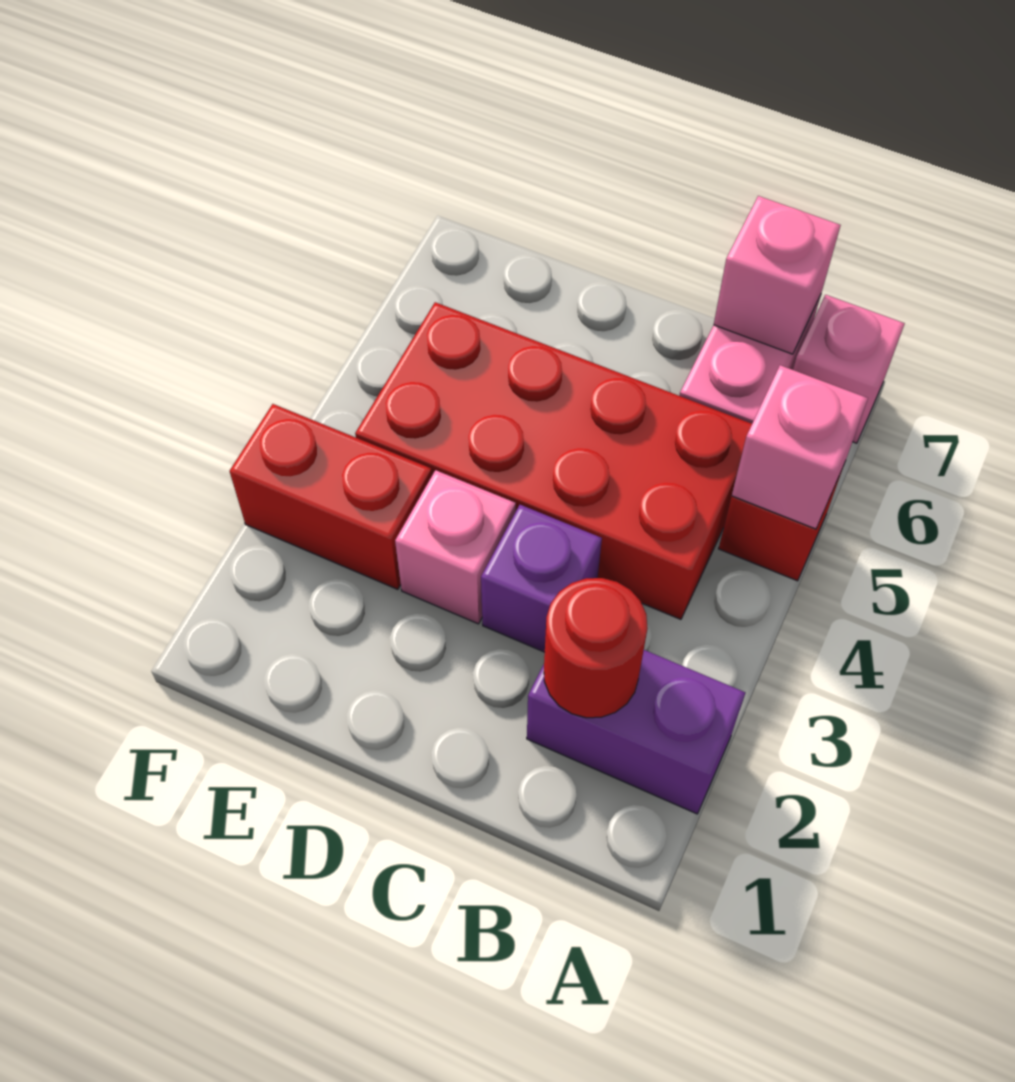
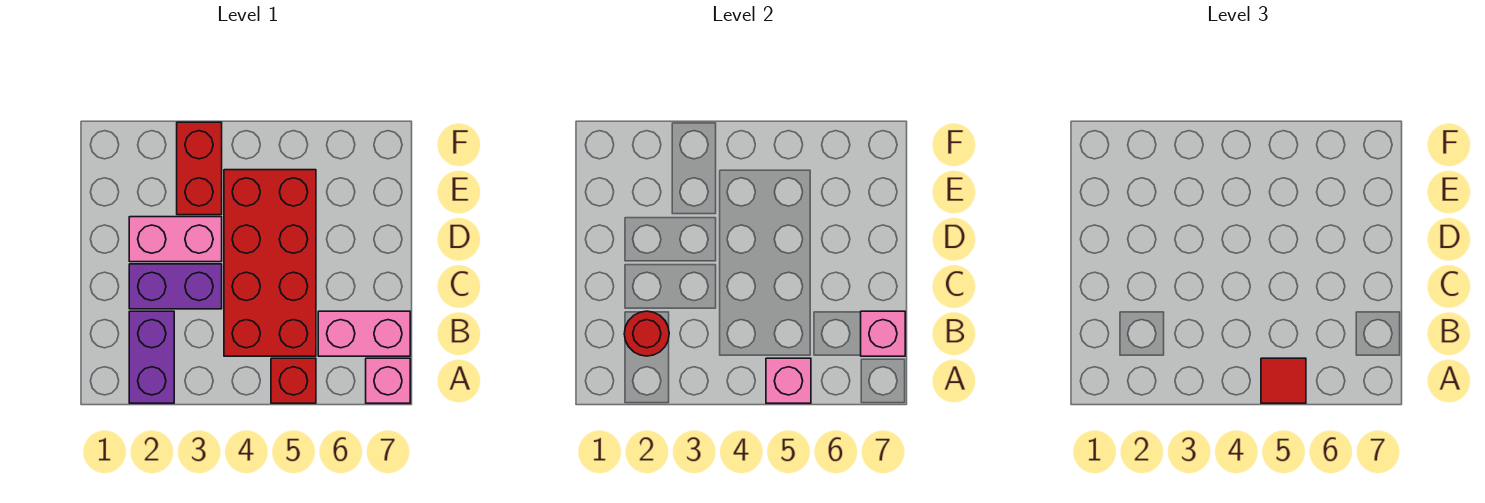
none -> red tile A5 level 3
purple brick C3 level 1 -> purple brick C2:C3 level 1
pink brick D3 level 1 -> pink brick D2:D3 level 1

